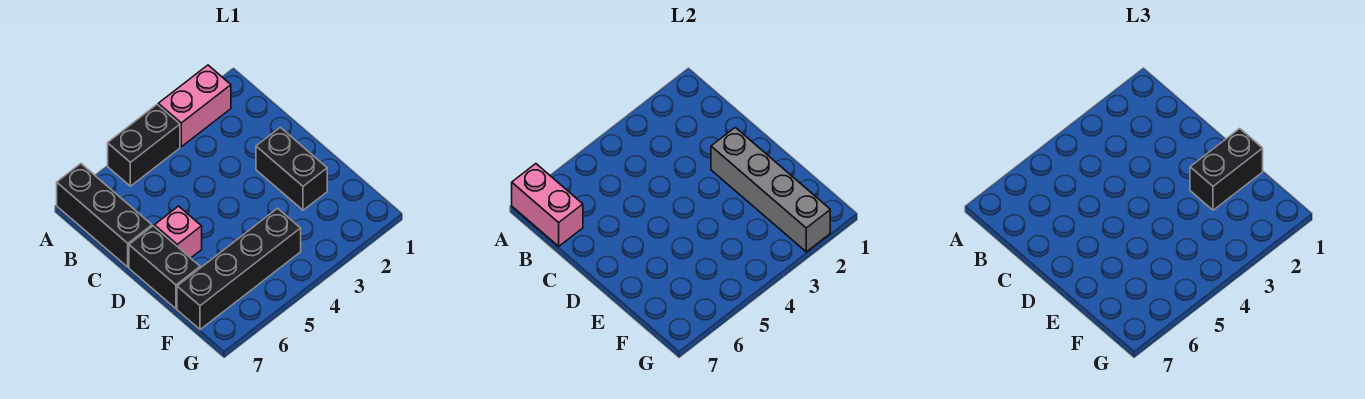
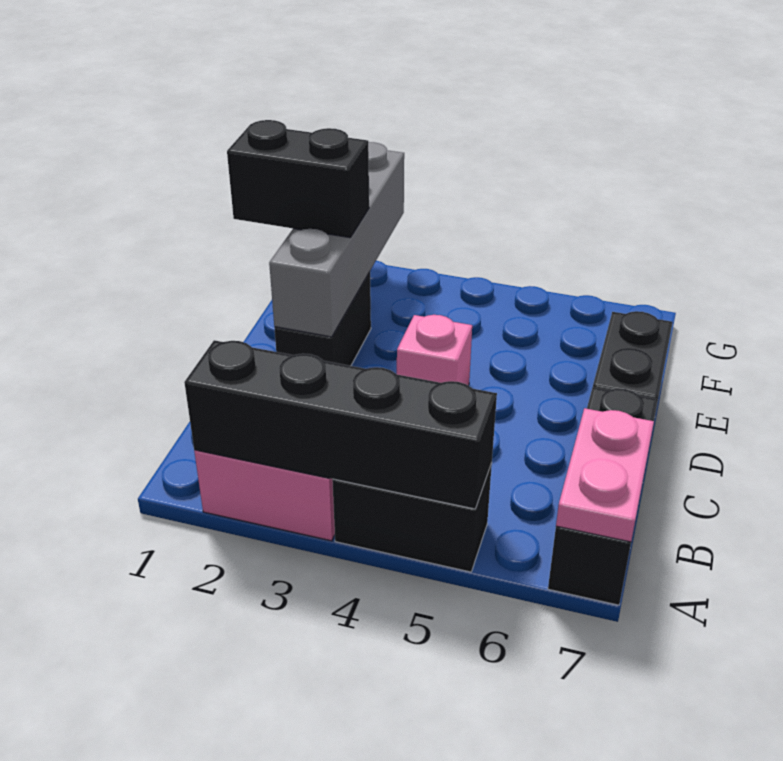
pink brick A7:B7 level 2 -> pink plate A7:B7 level 2
pink brick D6 level 1 -> pink brick D4 level 1
black brick F4:F7 level 1 -> black brick A2:A5 level 2

